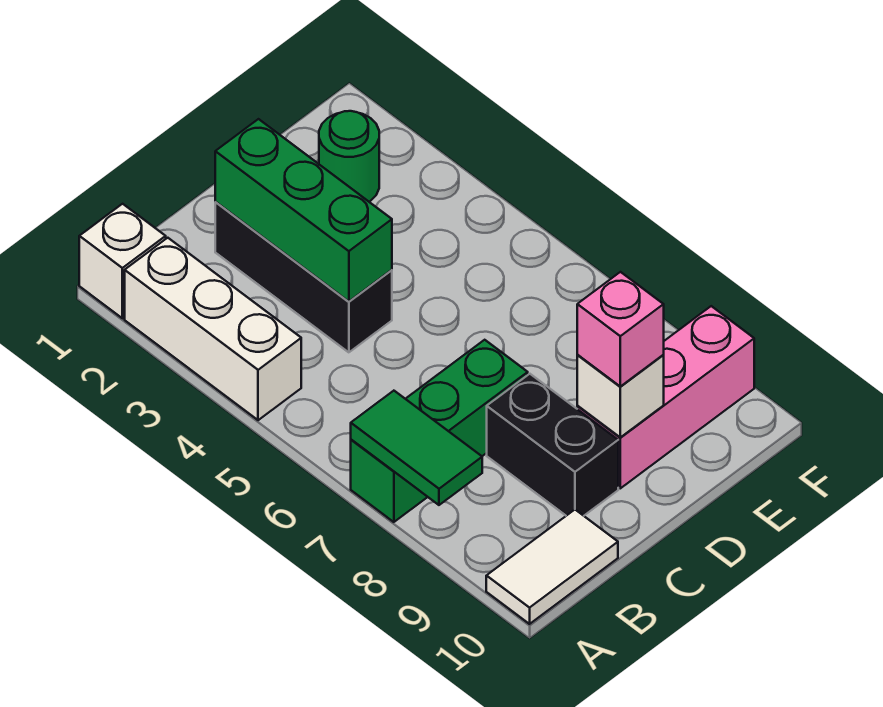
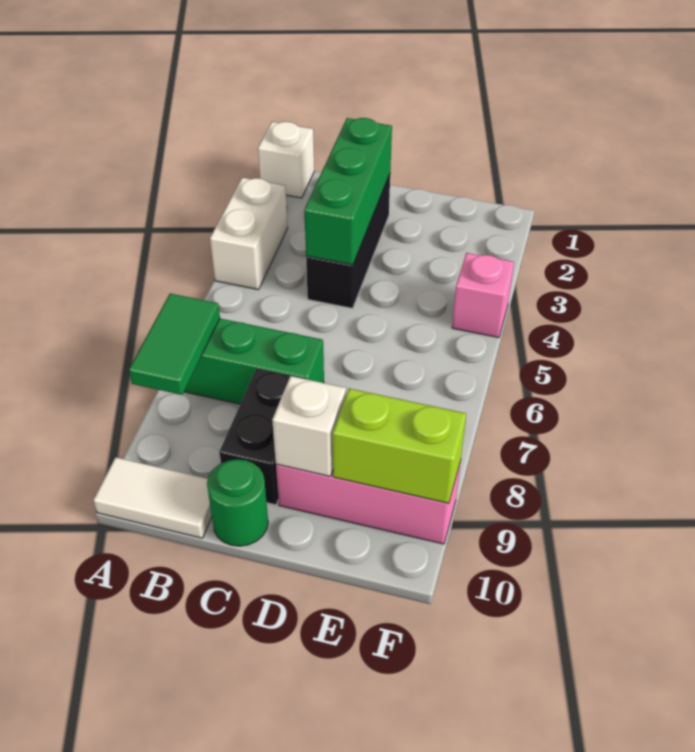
white brick A2:A4 level 1 -> white brick A3:A4 level 1
pink brick D9 level 3 -> pink brick F4 level 1
green round brick E2 level 1 -> green round brick C10 level 1
none -> lime brick E9:F9 level 2

